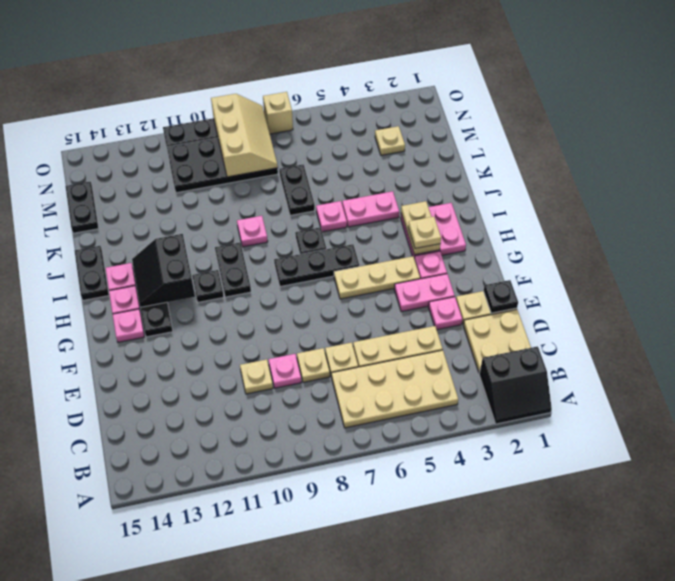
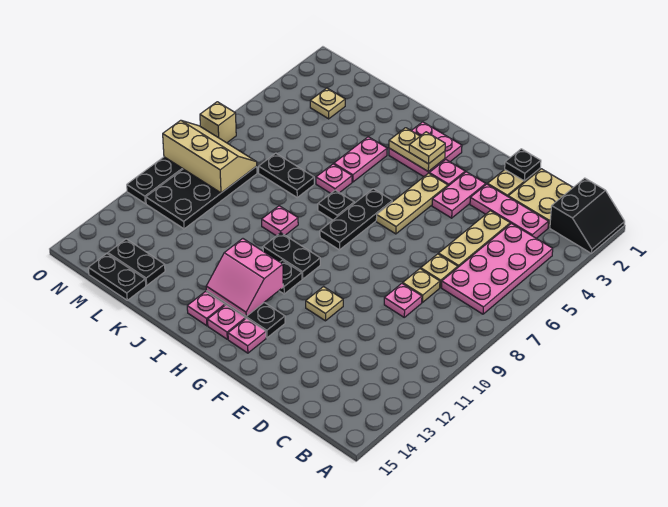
tan plate B4:C7 level 1 -> pink plate B4:C7 level 1
tan plate D10 level 1 -> tan plate F11 level 1
pink plate E3 level 1 -> pink plate C3:E3 level 1
black slope H12:I13 level 2 top 12 -> pink slope H12:I13 level 2 top 12
black plate I15:J15 level 1 -> black plate L14:M14 level 1

